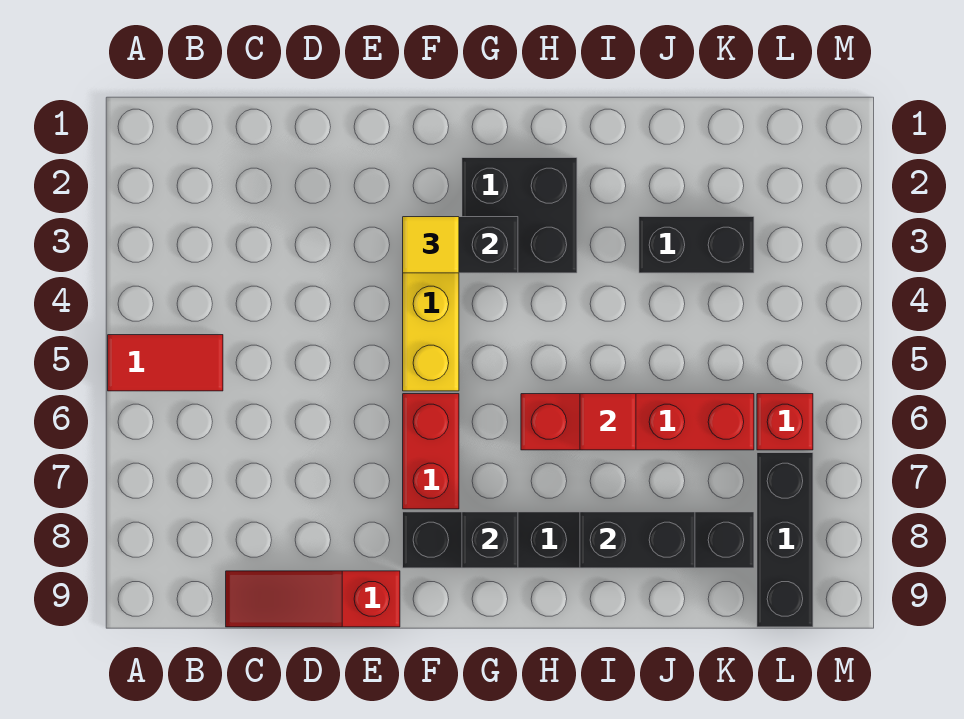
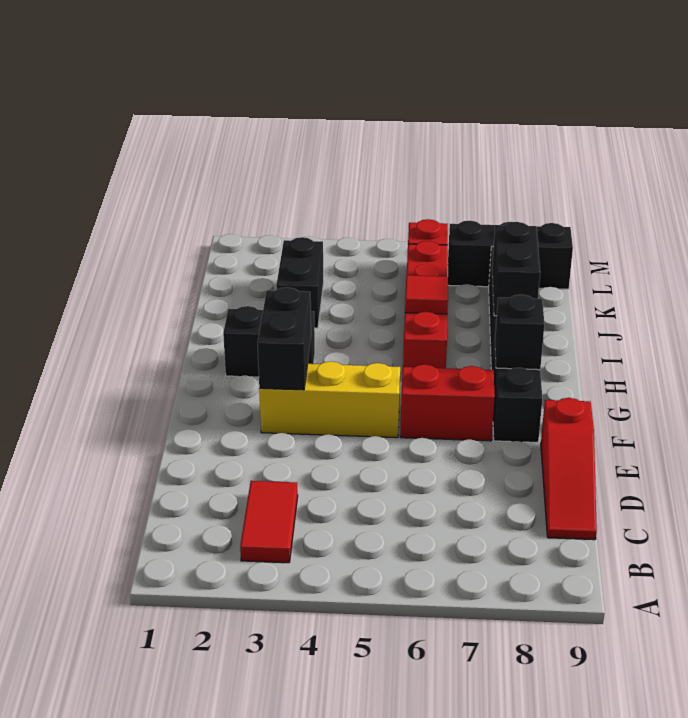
red tile A5:B5 level 1 -> red tile B3:C3 level 1
yellow tile F3 level 3 -> none
black brick G2:H3 level 1 -> black brick H2:H3 level 1

